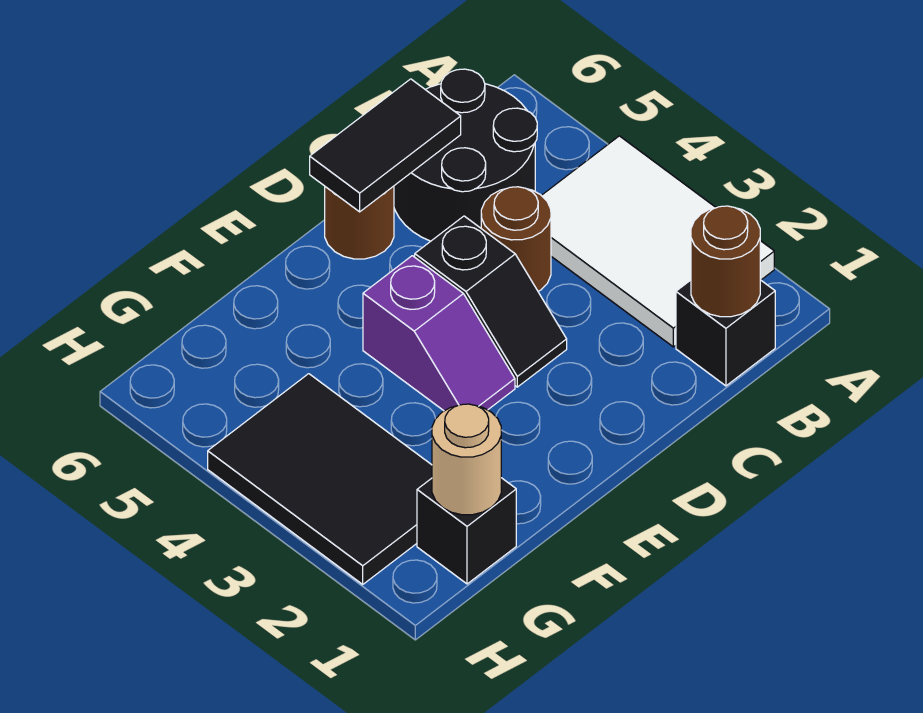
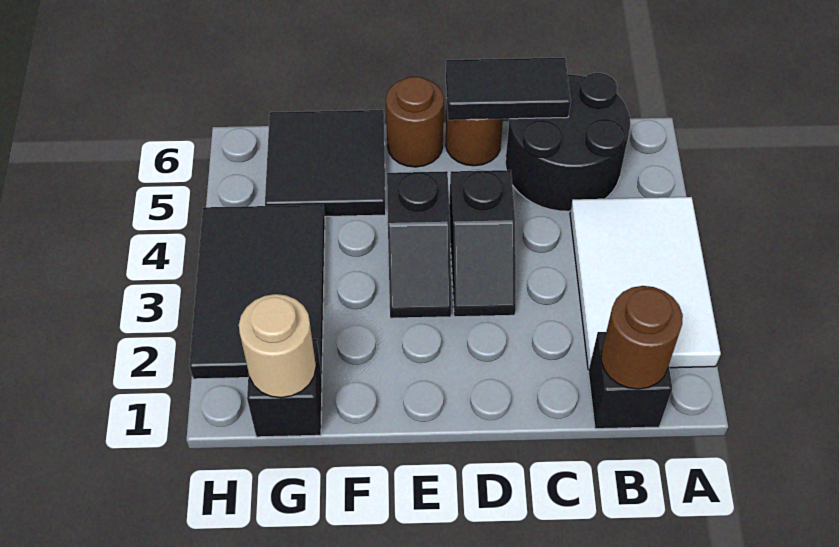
brown round brick C4 level 1 -> brown round brick E6 level 1
purple slope E3:E4 level 1 top 4 -> black slope E3:E4 level 1 top 4
none -> black tile F5:G6 level 1

